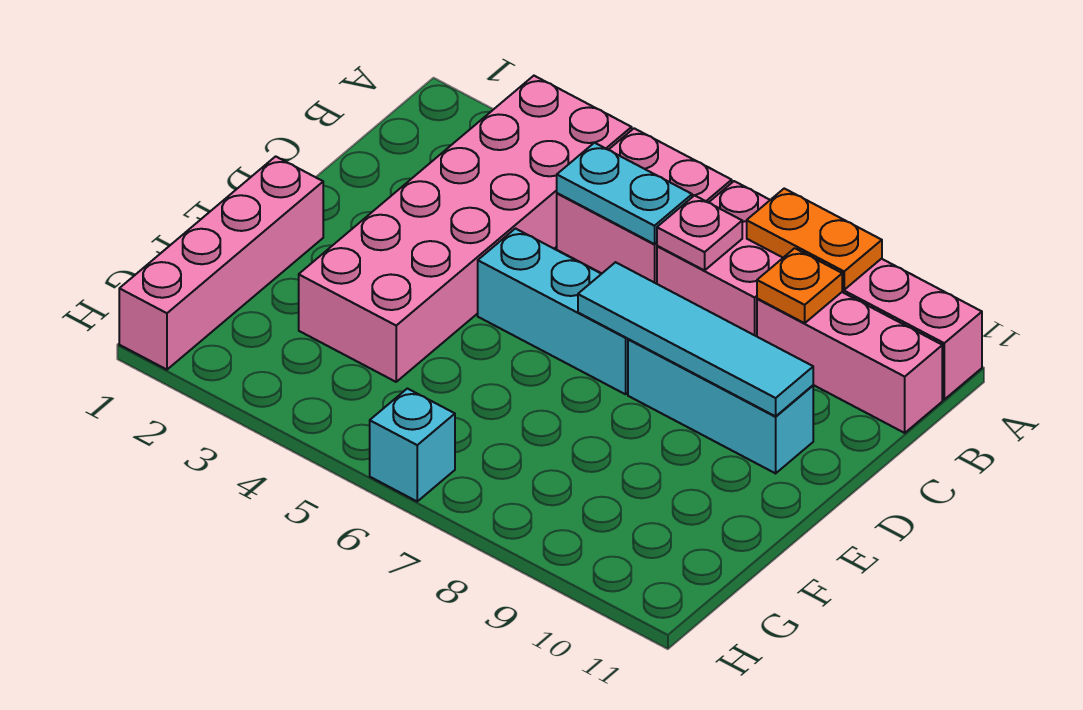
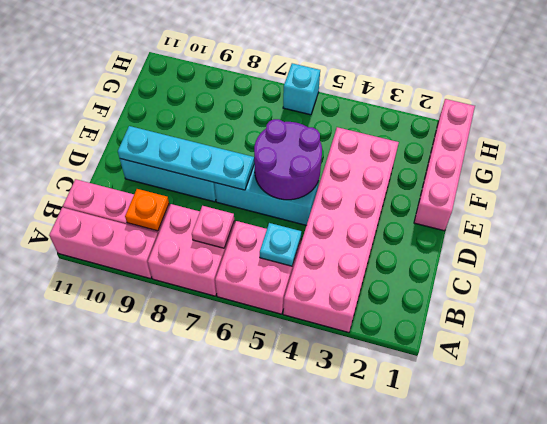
orange plate A8:A9 level 2 -> none
cyan plate B5:B6 level 2 -> cyan plate B5 level 2
none -> purple round brick D5:E6 level 2
cyan tile D7:D10 level 2 -> cyan plate D7:D10 level 2

